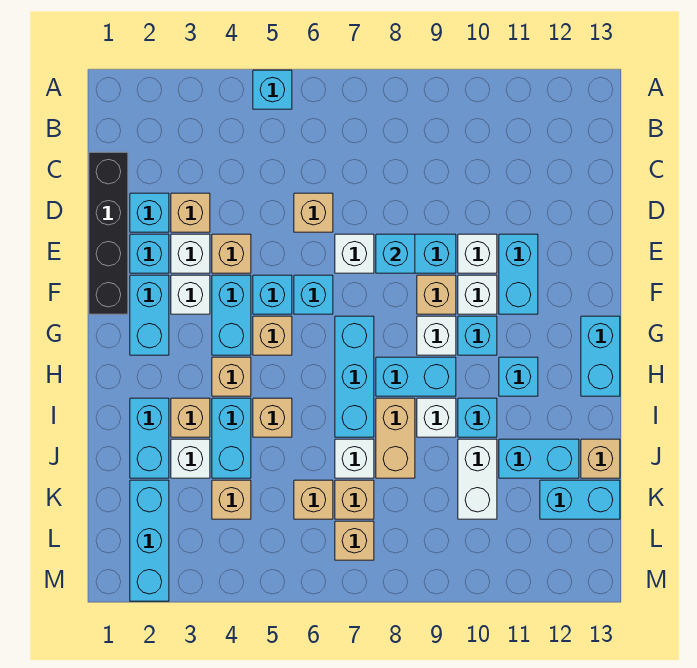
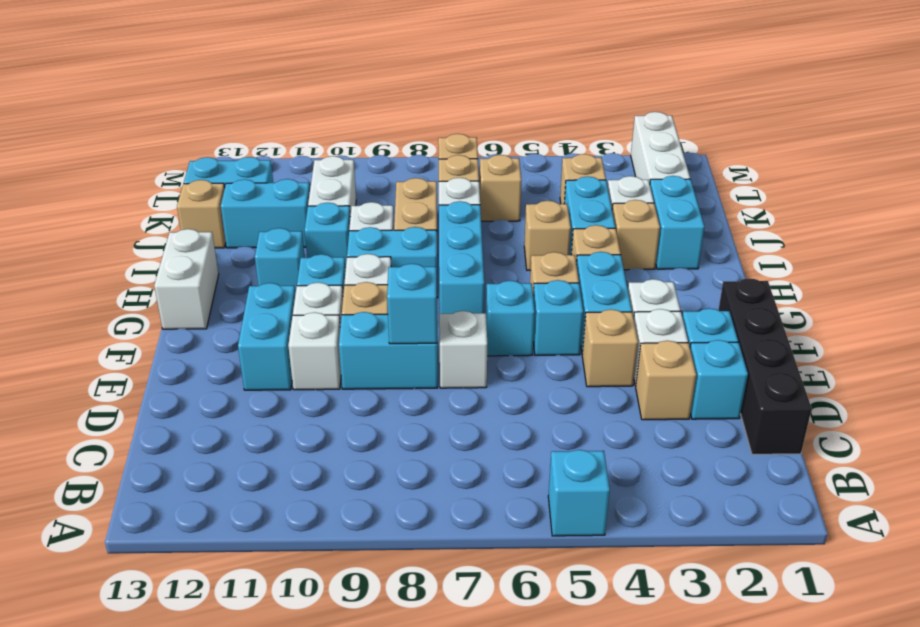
tan brick D6 level 1 -> none
cyan brick F2:G2 level 1 -> none
cyan brick G13:H13 level 1 -> white brick G13:H13 level 1
cyan brick K2:M2 level 1 -> white brick K2:M2 level 1

